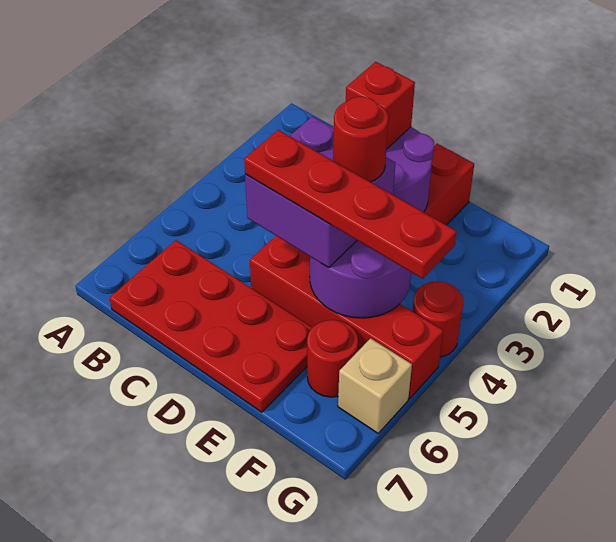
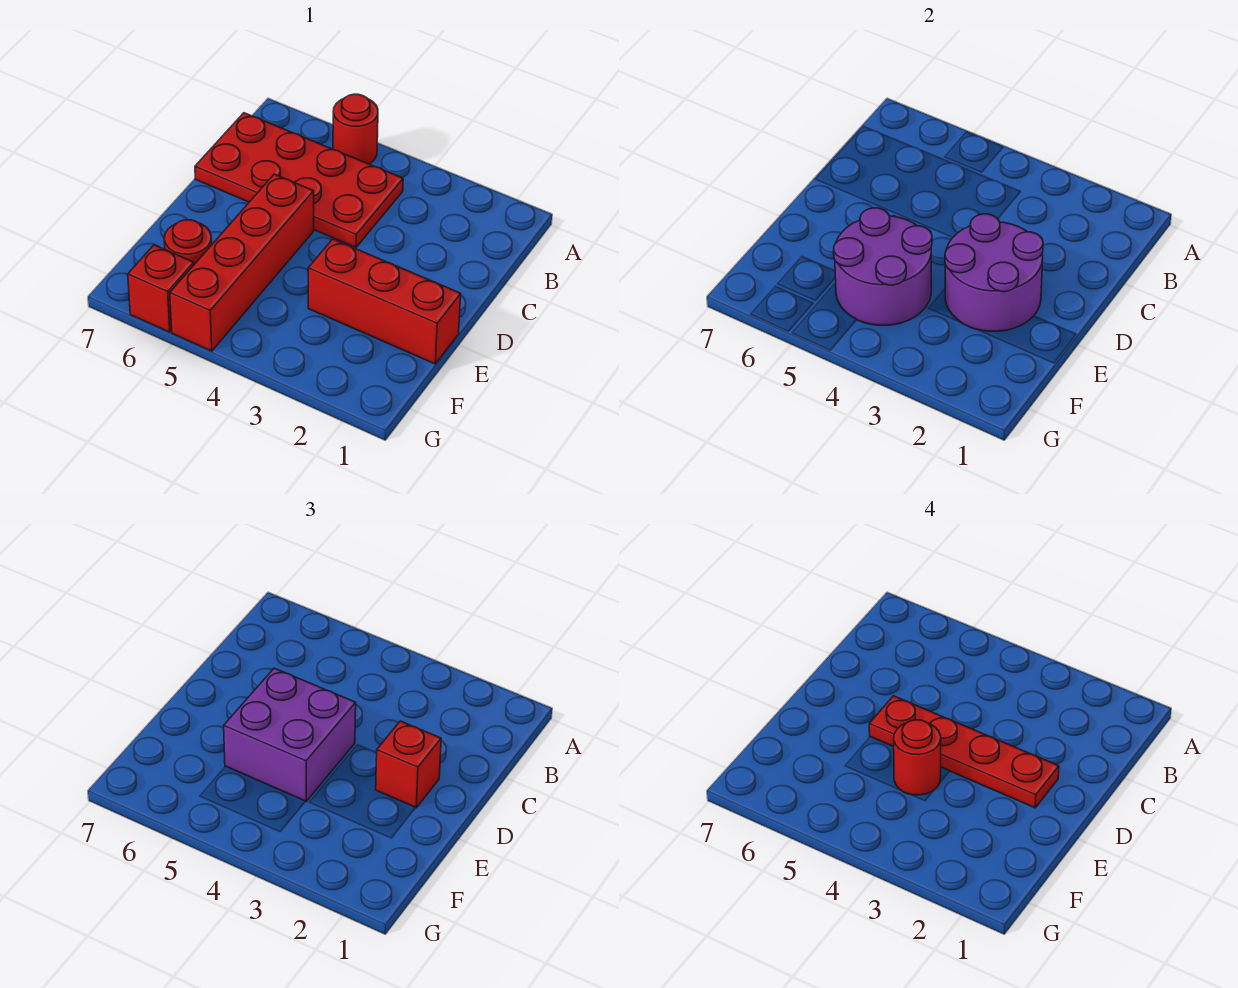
red plate B6:E7 level 1 -> red plate B4:C7 level 1
red plate D5:G5 level 4 -> red plate D2:D5 level 4
red round brick G4 level 1 -> red round brick A5 level 1
tan brick G6 level 1 -> red brick G6 level 1

